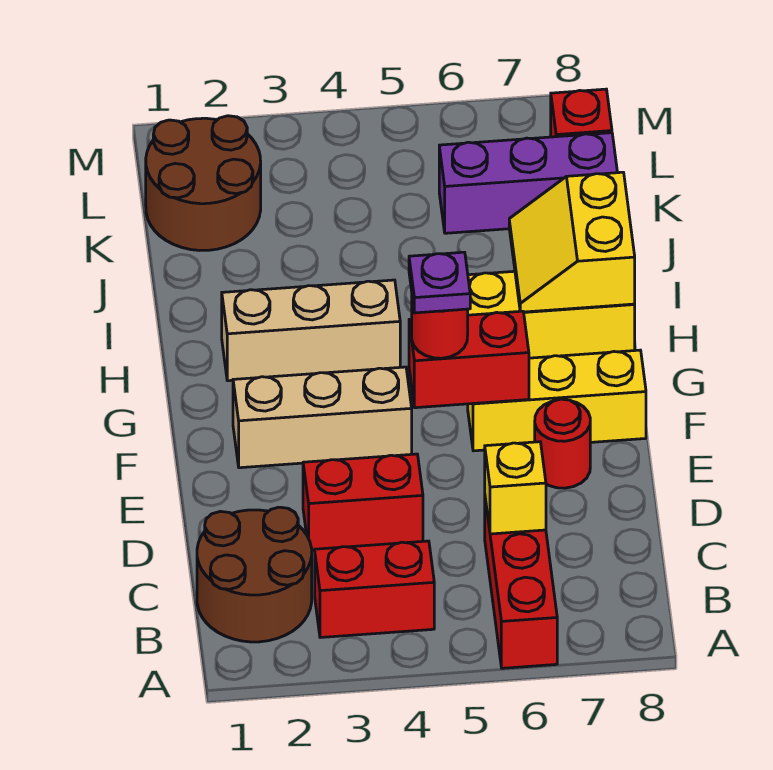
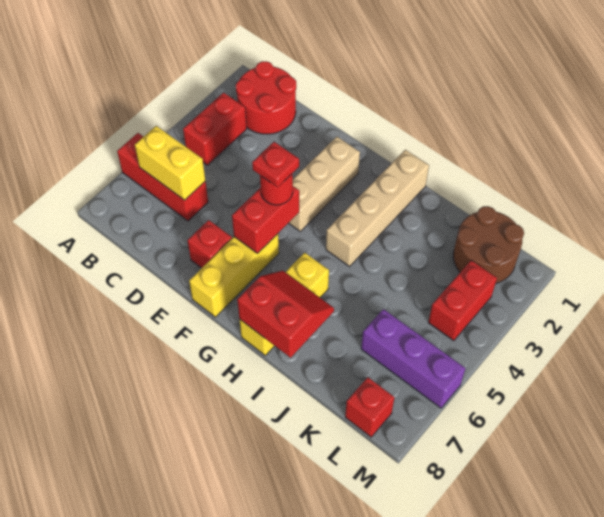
brown round brick B1:C2 level 1 -> red round brick B1:C2 level 1
yellow brick C6 level 2 -> yellow brick B6:C6 level 2
red brick D3:D4 level 1 -> red brick L3:L4 level 1
red round brick E7 level 1 -> red brick E7 level 1
purple plate F5 level 4 -> red plate F5 level 4
tan brick H2:H4 level 1 -> tan brick H1:H4 level 1
yellow slope H7:I8 level 2 top 8 -> red slope H7:I8 level 2 top 8
purple brick K6:K8 level 1 -> purple brick K6:M6 level 1

